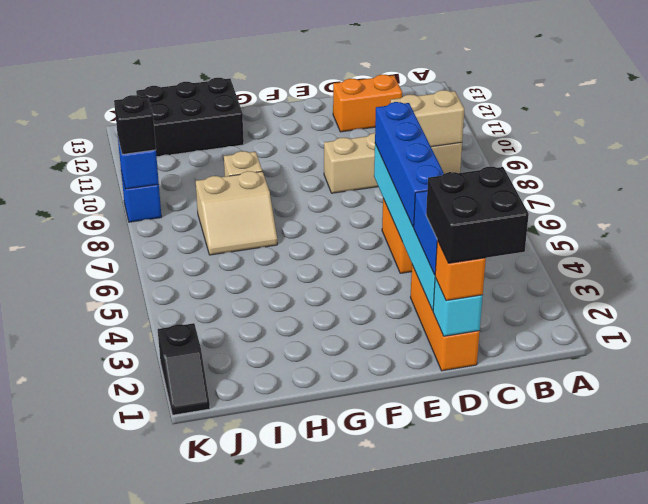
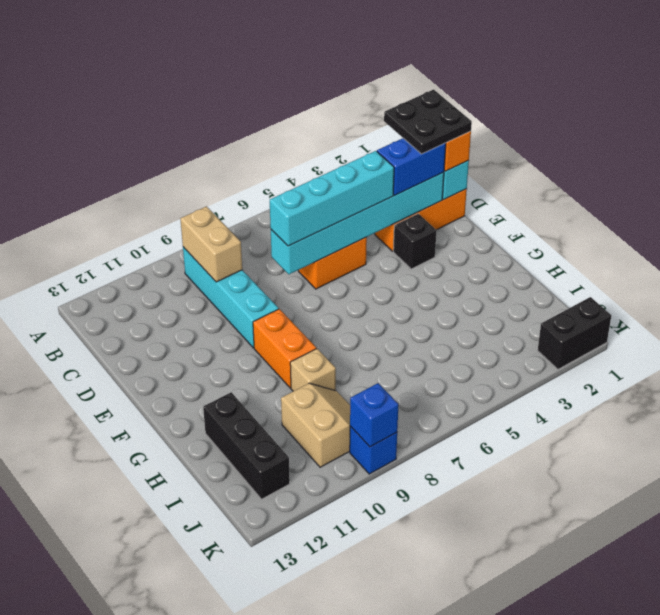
tan brick B9:E9 level 1 -> cyan brick B9:E9 level 1
black brick C1:D2 level 4 -> black plate C1:D2 level 4
orange brick C12:D12 level 1 -> orange brick F9:G9 level 1
blue brick D4:D7 level 3 -> cyan brick D4:D7 level 3
tan slope H7:I8 level 1 top 8 -> tan slope I9:J10 level 1 top 10
black brick H12:J13 level 1 -> black brick H12:J12 level 1
black slope K1:K2 level 1 top 2 -> black brick K1:K2 level 1
black brick K9 level 3 -> black brick E3 level 1

